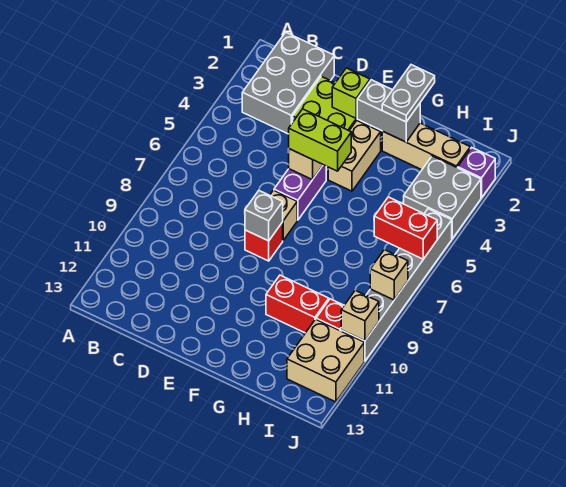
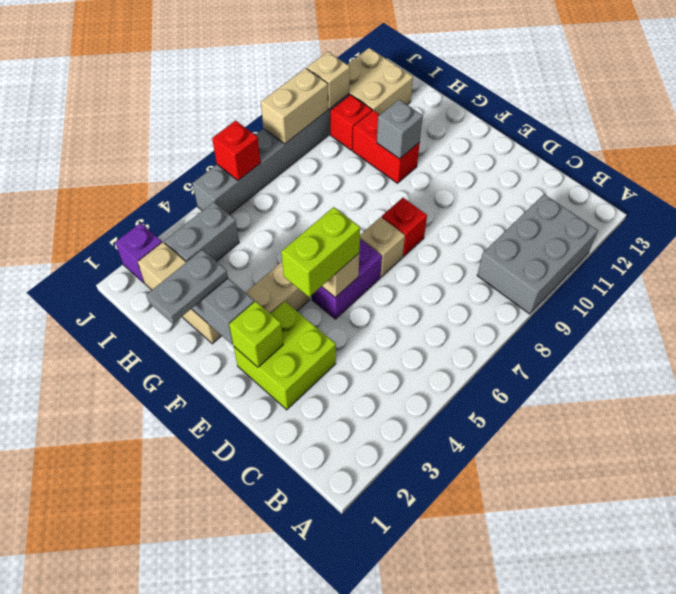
grey brick B1:C3 level 1 -> grey brick A9:B11 level 1
lime brick E5:F5 level 3 -> lime brick E4:E5 level 3
grey brick E8 level 2 -> grey brick G10 level 2
grey brick I3:J4 level 1 -> grey brick I3:I4 level 1
red brick I6:J6 level 2 -> red brick J6 level 2
tan brick J8 level 2 -> tan brick J8:J9 level 2

